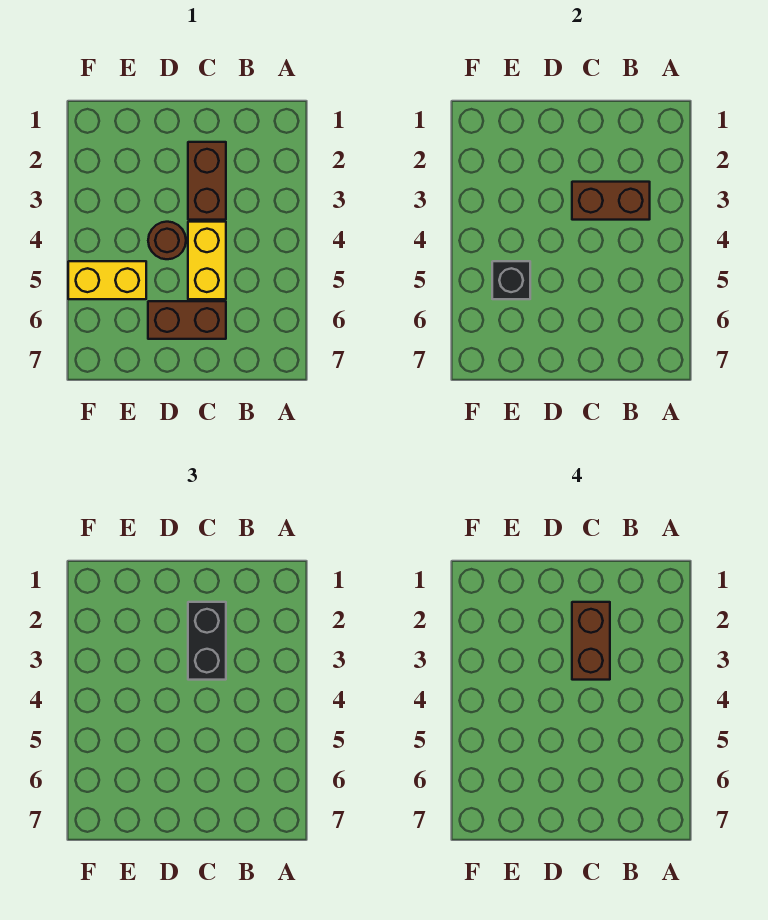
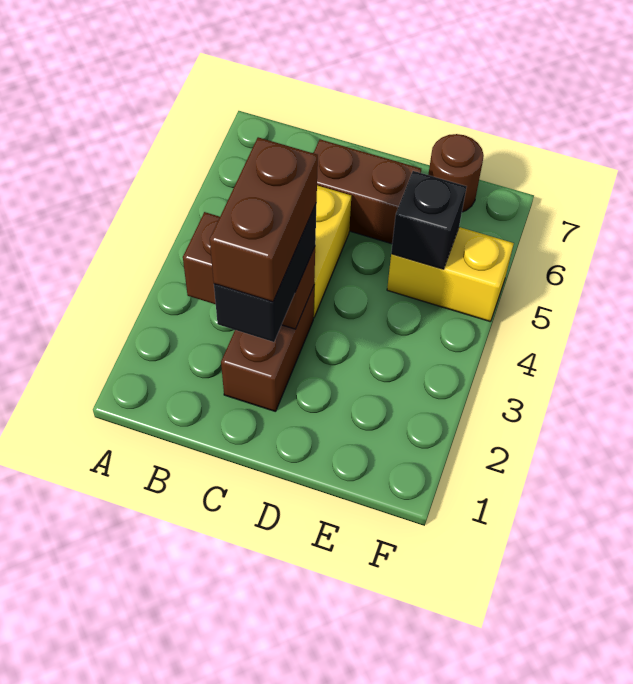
brown round brick D4 level 1 -> brown round brick E7 level 1

